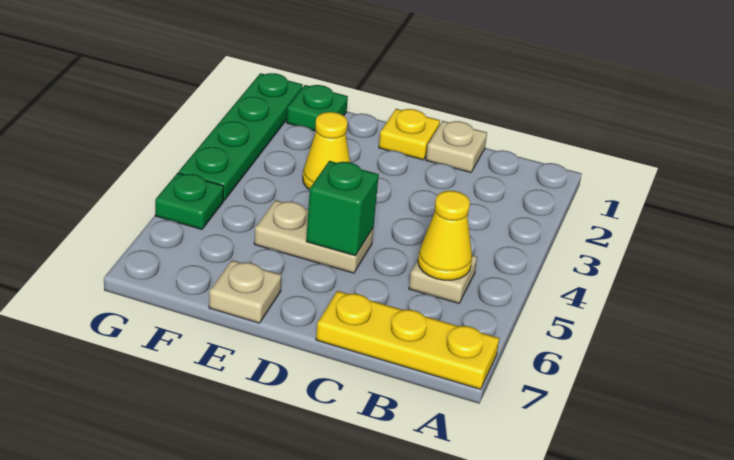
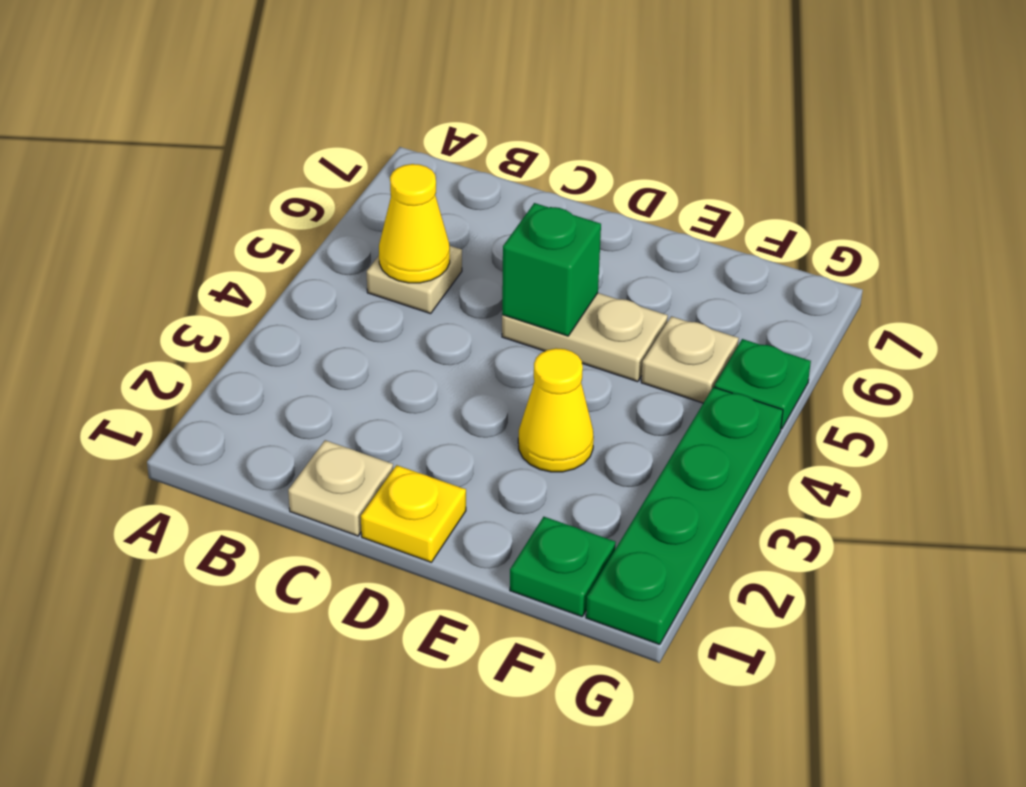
yellow plate A7:C7 level 1 -> none
tan plate E7 level 1 -> tan plate F5 level 1

